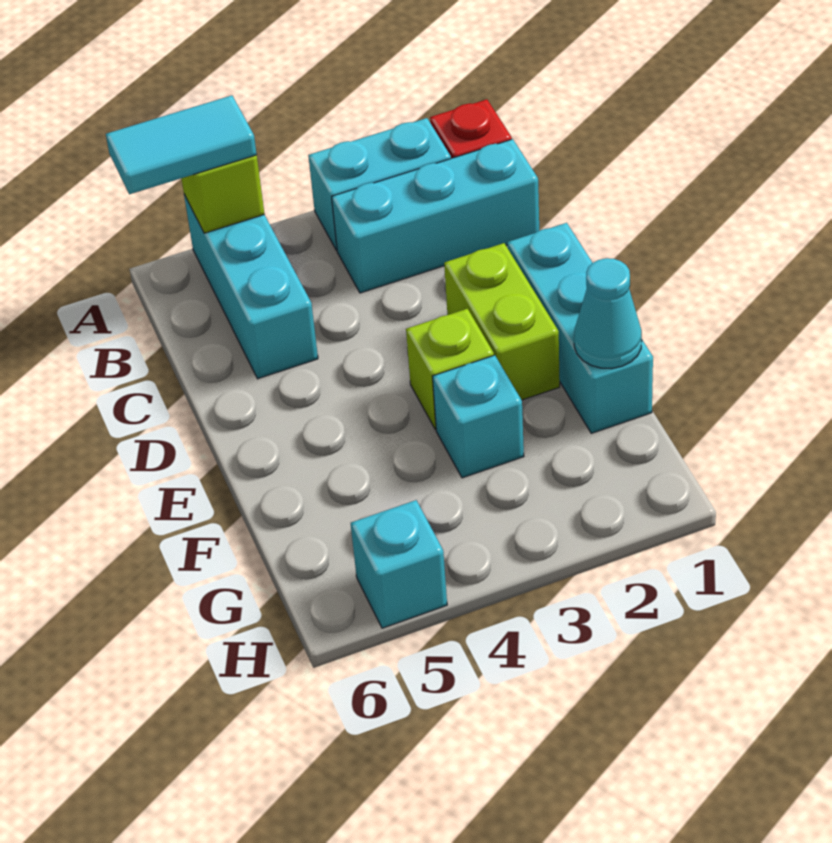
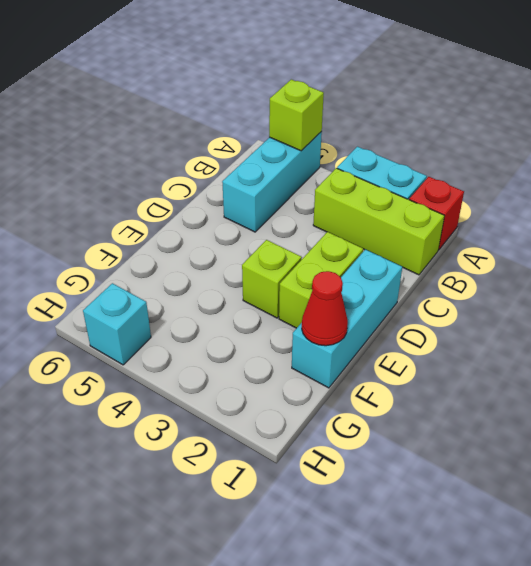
cyan tile A5:A6 level 3 -> none
cyan brick B1:B3 level 1 -> lime brick B1:B3 level 1
cyan cone F1 level 2 -> red cone F1 level 2
cyan brick F3 level 1 -> none

